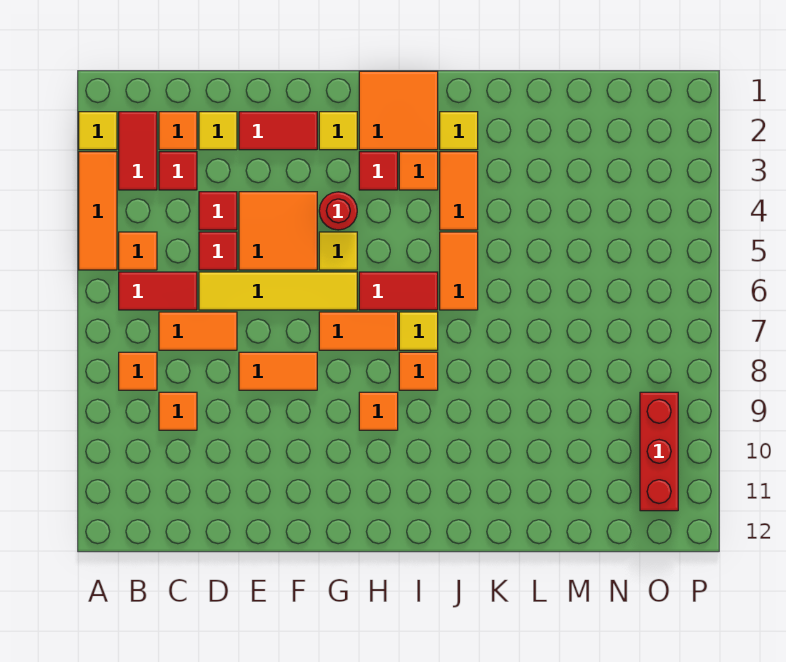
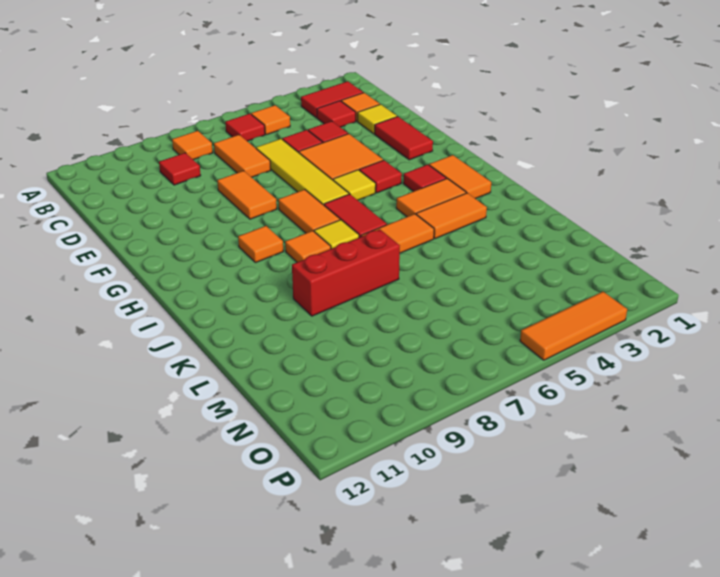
yellow tile A2 level 1 -> none
orange tile A3:A5 level 1 -> orange tile P3:P5 level 1
red tile B6:C6 level 1 -> red tile B6 level 1
orange tile C9 level 1 -> red tile C9 level 1
yellow tile G2 level 1 -> none
red round brick G4 level 1 -> red tile G4 level 1
orange tile H1:I2 level 1 -> orange tile H2:I2 level 1
orange tile I3 level 1 -> orange tile I3:I4 level 1
yellow tile J2 level 1 -> none
red brick O9:O11 level 1 -> red brick K7:K9 level 1

